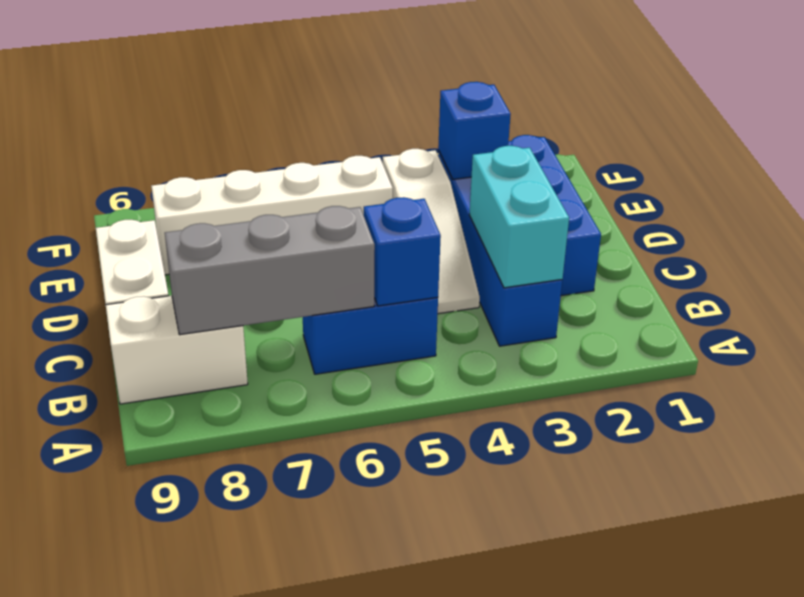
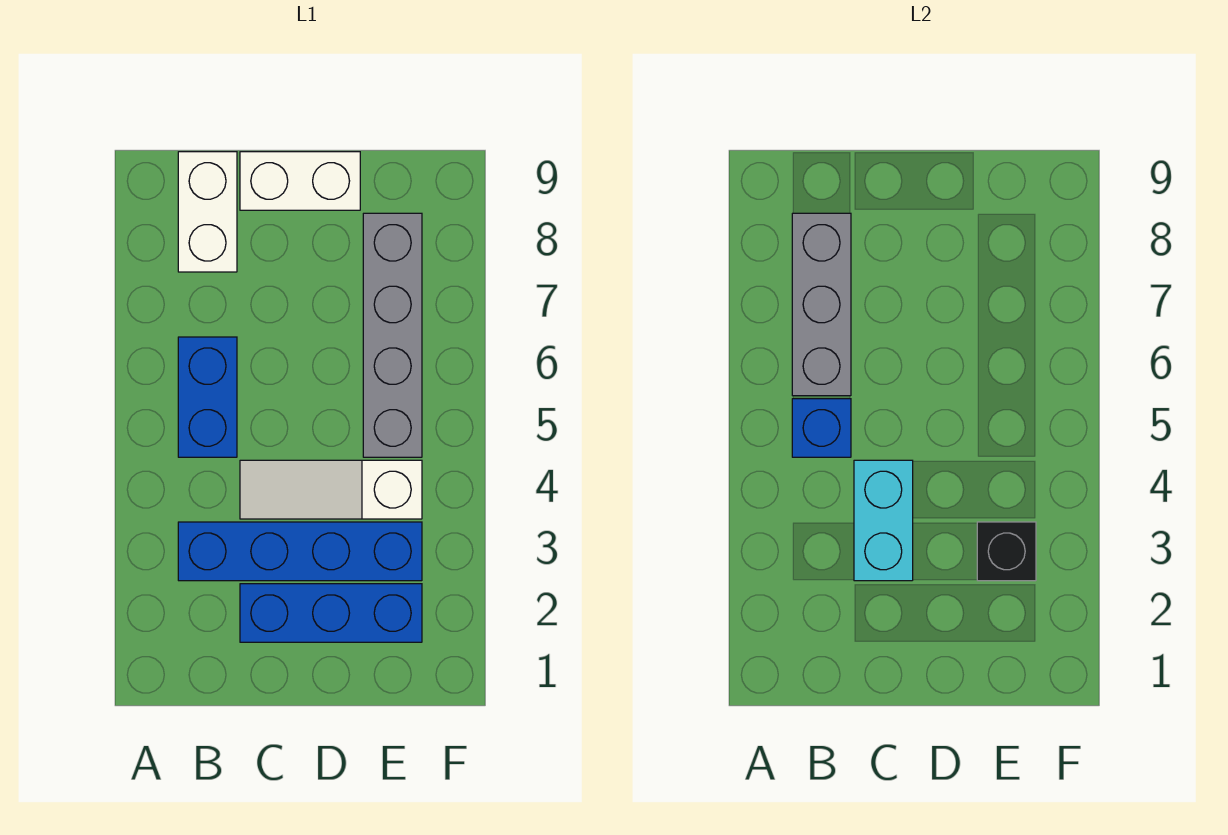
cyan brick B3:C3 level 2 -> cyan brick C3:C4 level 2
blue brick E3 level 2 -> black brick E3 level 2
white brick E5:E8 level 1 -> grey brick E5:E8 level 1

